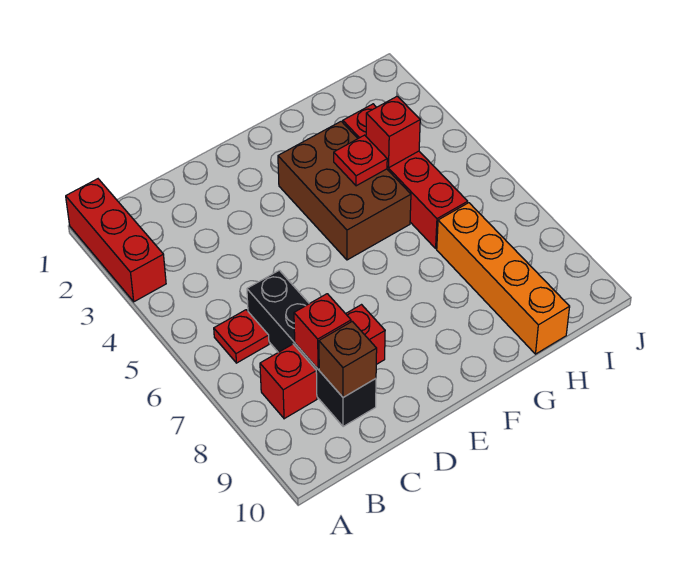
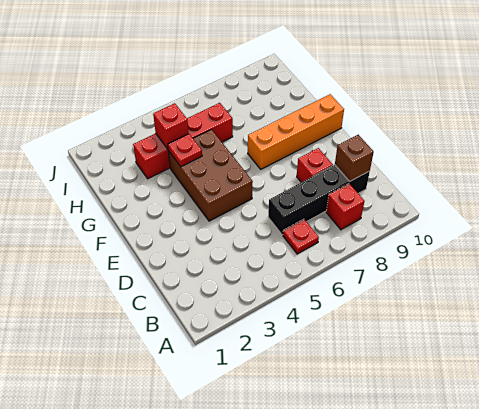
red brick A1:A3 level 1 -> none
red brick C8 level 2 -> none
brown brick F3:G5 level 1 -> brown brick E4:G5 level 1
orange brick H7:H10 level 1 -> orange brick F7:F10 level 1

